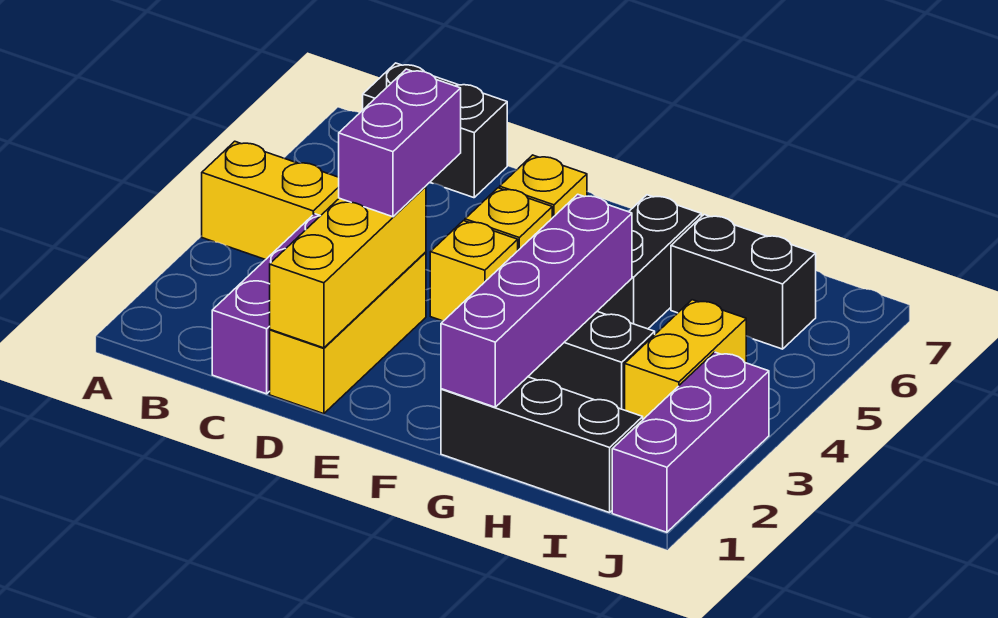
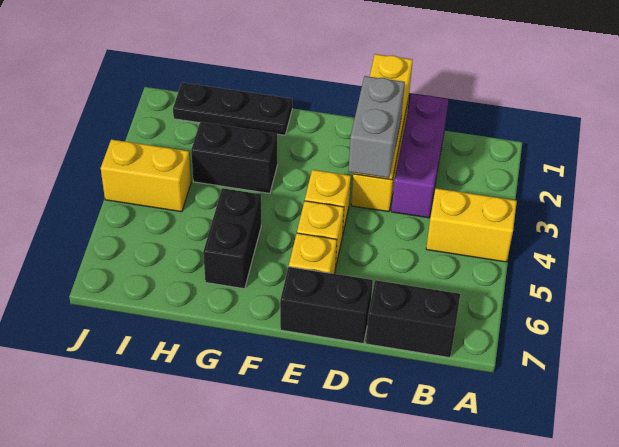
purple brick D3:D4 level 3 -> grey brick D3:D4 level 3
black brick G1:I1 level 1 -> black plate G1:I1 level 1
purple brick G1:G4 level 2 -> none
black brick H6:I6 level 1 -> black brick D7:E7 level 1
yellow brick I3:I4 level 1 -> yellow brick I4:J4 level 1
purple brick J1:J3 level 1 -> none

